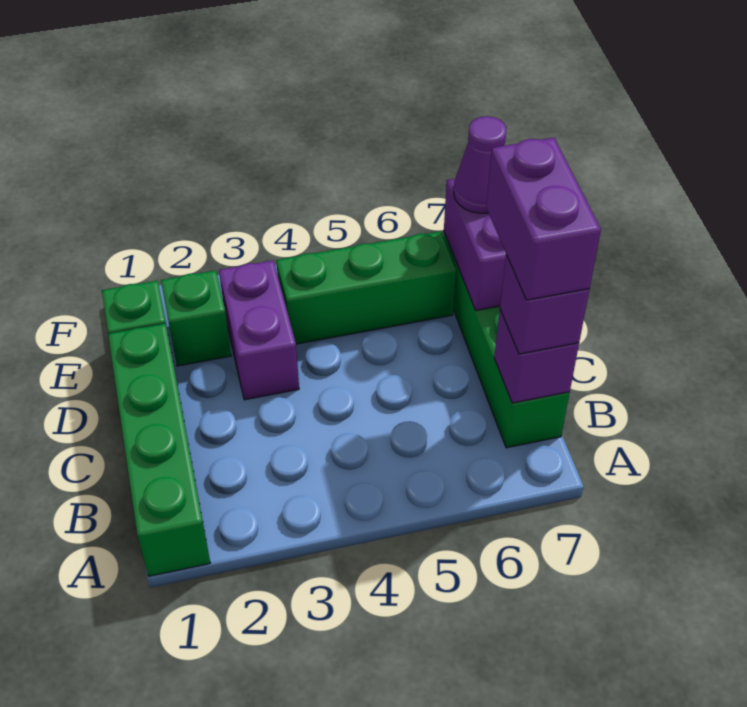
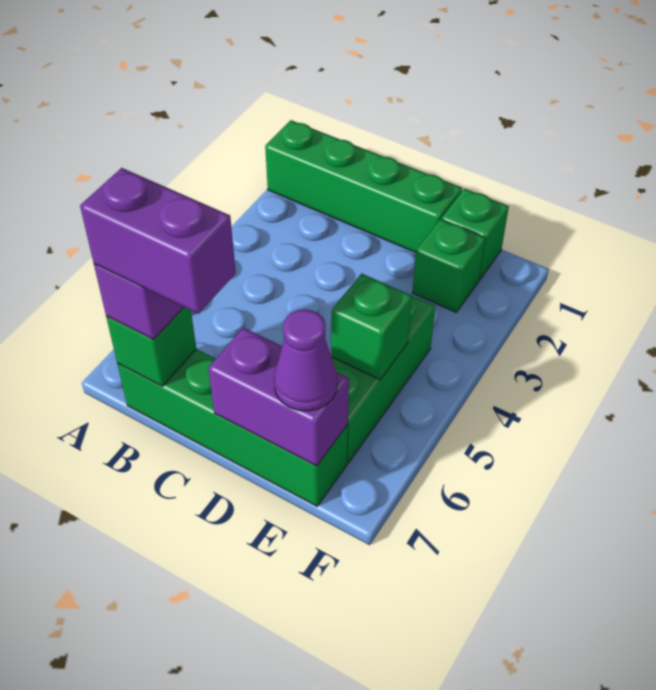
purple brick B7 level 2 -> green brick B7 level 2
purple brick D3:E3 level 1 -> none
none -> green brick E5 level 2

